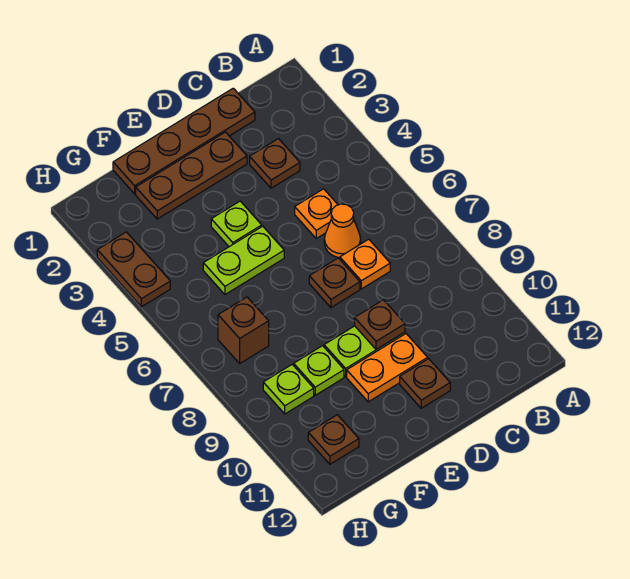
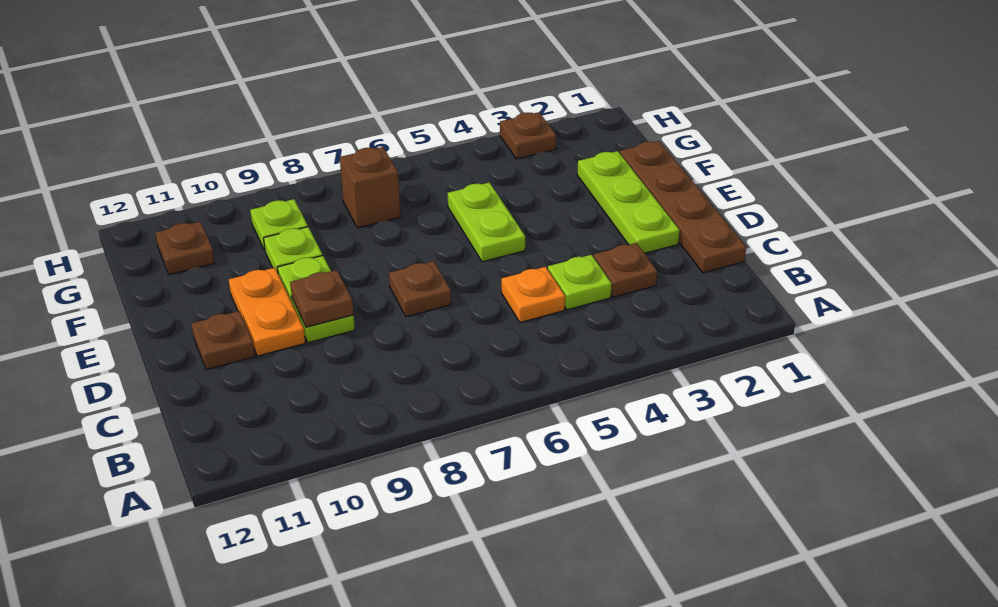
orange cone C6 level 1 -> none
orange plate C7 level 1 -> none
brown plate D2:F2 level 1 -> lime plate D2:F2 level 1
lime plate E4 level 1 -> lime plate C4 level 1
brown plate H3:H4 level 1 -> brown plate H3 level 1

